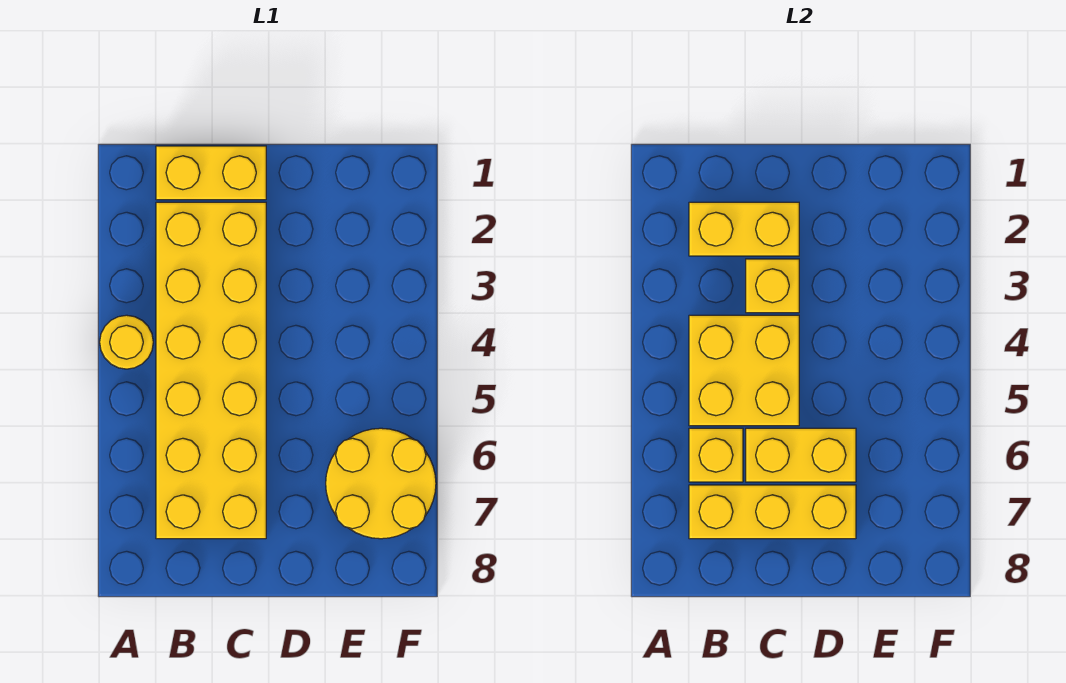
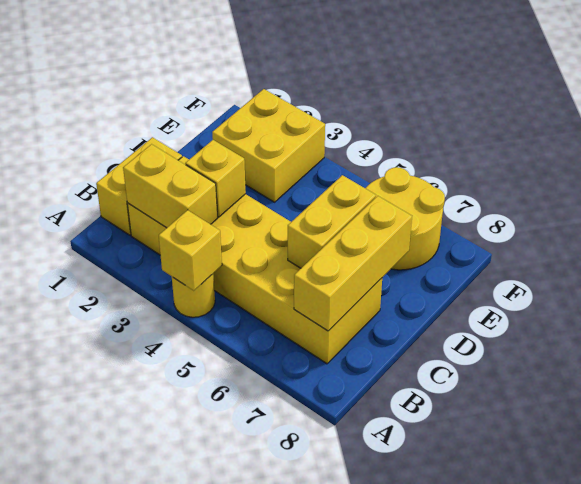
yellow brick B2:C2 level 2 -> yellow brick B2:B3 level 2
yellow brick B4:C5 level 2 -> yellow brick E2:F3 level 1
yellow brick B6 level 2 -> yellow brick A4 level 2

